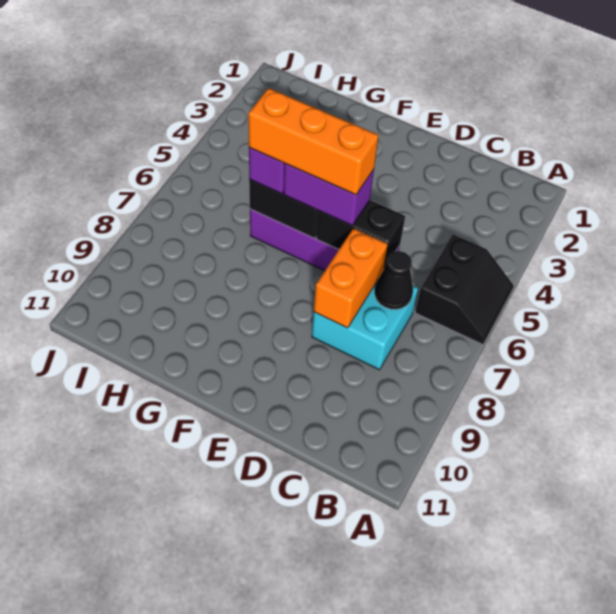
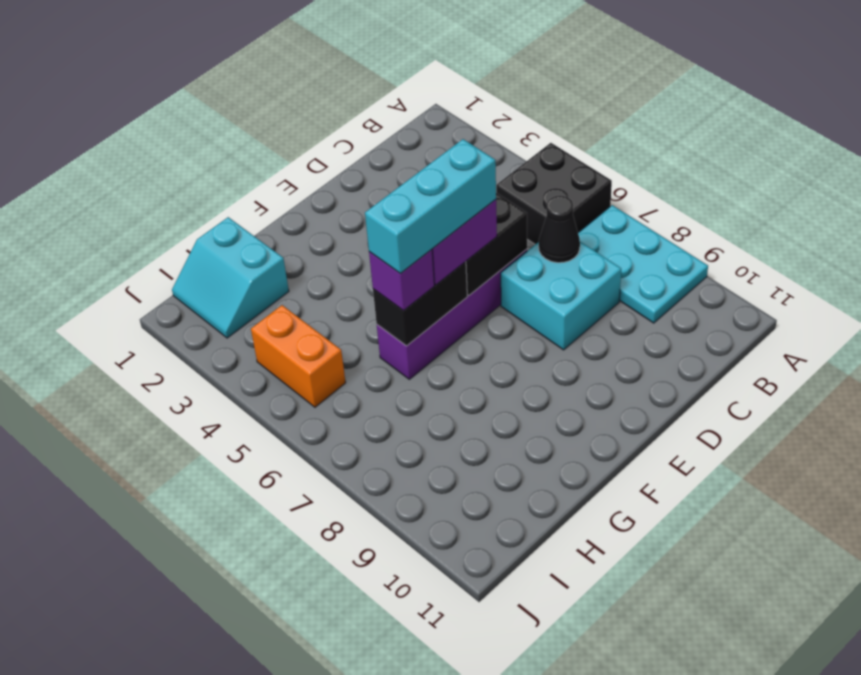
black slope A5:B6 level 1 top B -> black brick A5:B6 level 1
none -> cyan plate A7:B9 level 1
orange brick D7:D8 level 2 -> orange brick I4:I5 level 1
orange brick E6:G6 level 4 -> cyan brick E6:G6 level 4
none -> cyan slope H1:I2 level 1 top H

